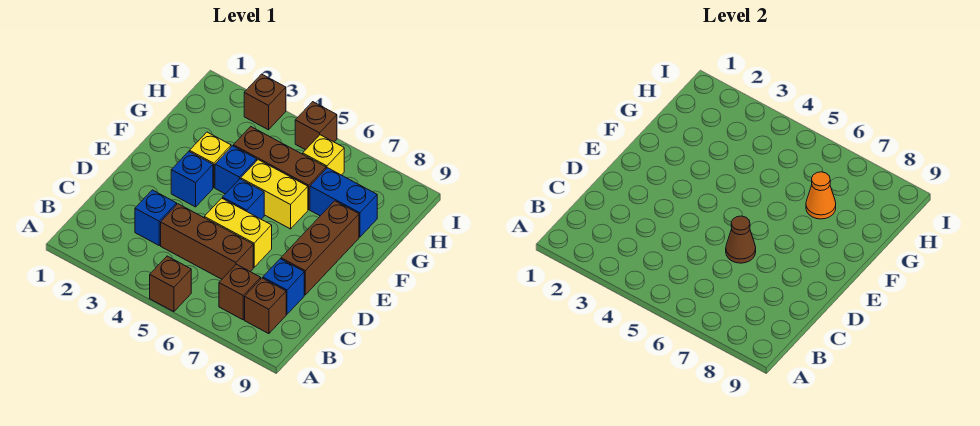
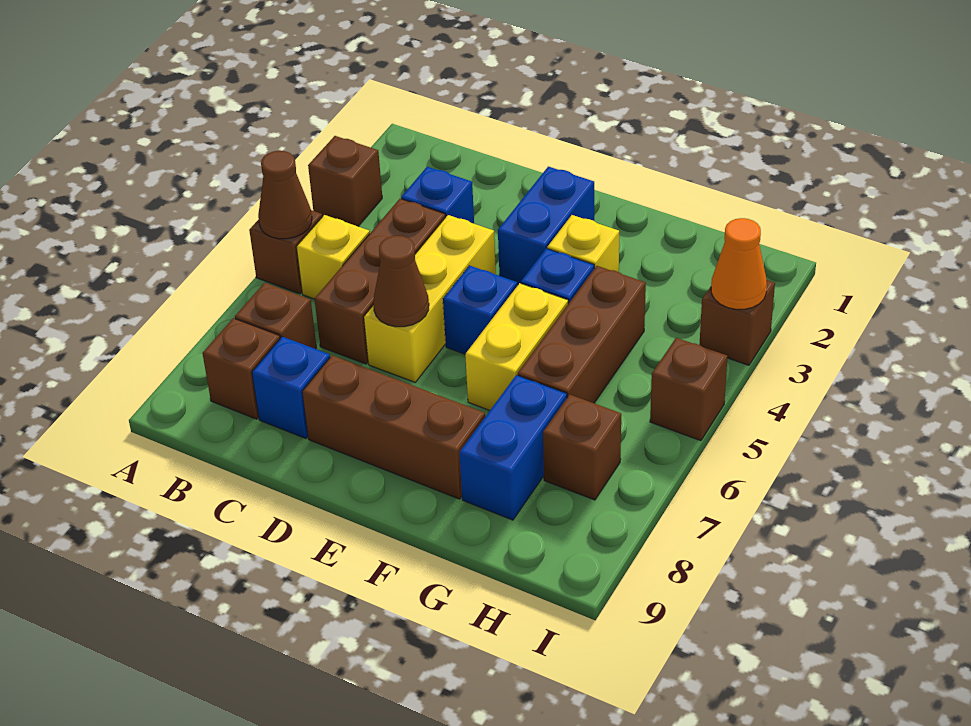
none -> brown brick A3 level 1
none -> brown cone A5 level 2
yellow brick D5:D6 level 1 -> yellow brick D4:D6 level 1
blue brick E3 level 1 -> blue brick E2:E3 level 1
orange cone G7 level 2 -> orange cone I3 level 2
yellow brick H6 level 1 -> yellow brick B5 level 1
none -> brown brick H7 level 1

